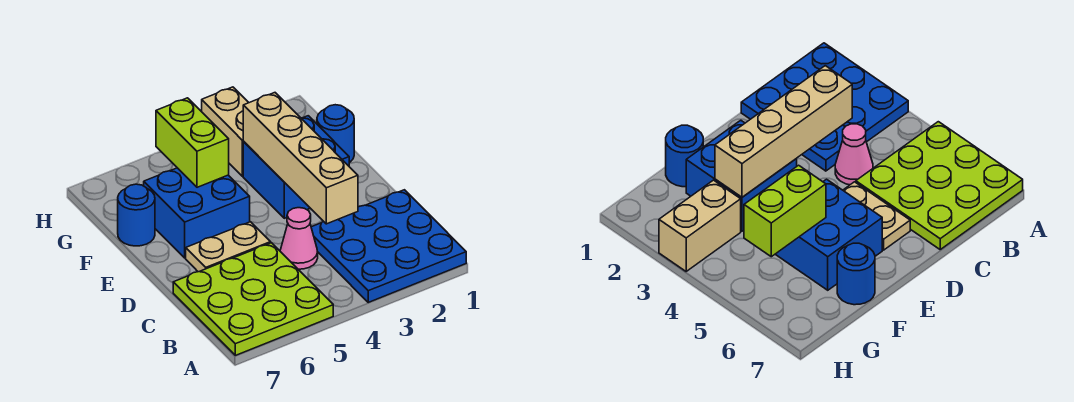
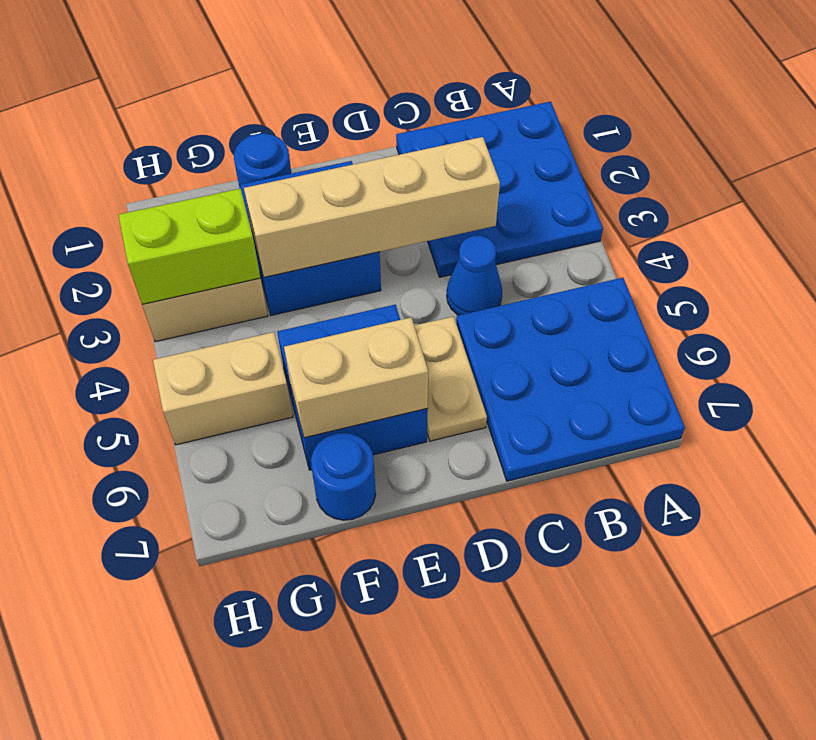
lime plate A5:C7 level 1 -> blue plate A5:C7 level 1
pink cone C4 level 1 -> blue cone C4 level 1
none -> tan brick E6:F6 level 2
lime brick F5:G5 level 2 -> lime brick G3:H3 level 2
none -> tan brick G5:H5 level 1

